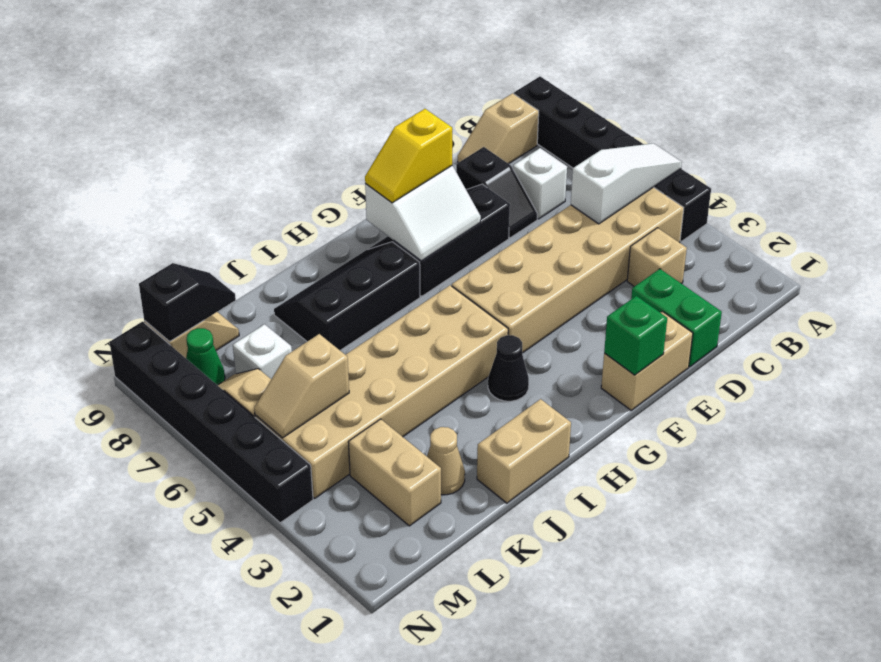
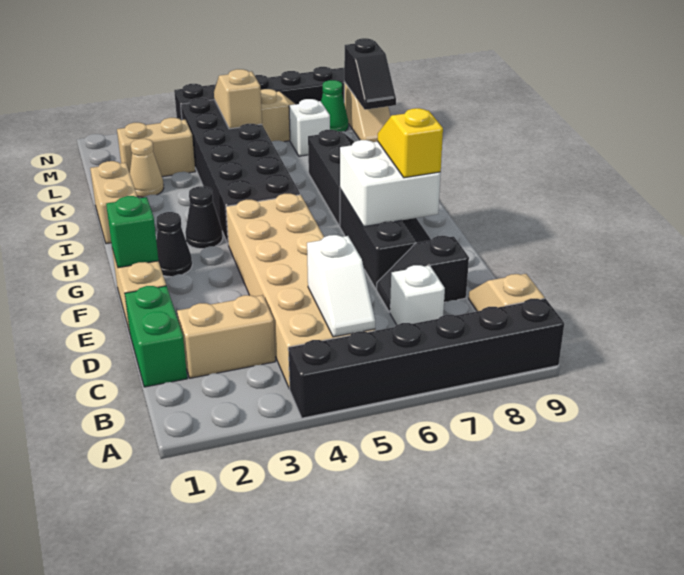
white slope A5:C5 level 2 top C -> white slope B5:C5 level 2 top C
tan brick C3 level 1 -> tan brick C2:C3 level 1
green brick D1:D2 level 1 -> green brick C1:D1 level 1
white slope F7:G8 level 2 top 8 -> white brick F7:G8 level 2
none -> black cone G2 level 1
tan brick H4:M5 level 1 -> black brick H4:M5 level 1

